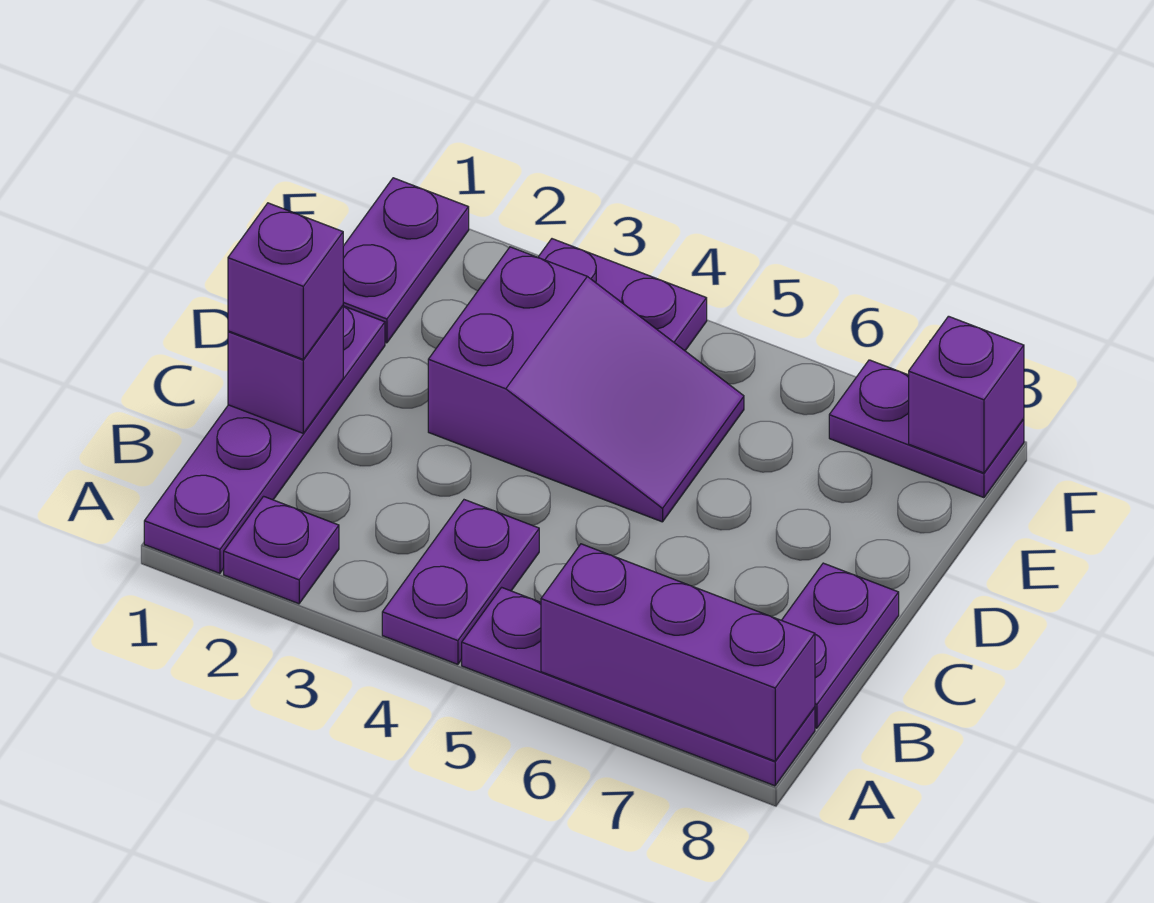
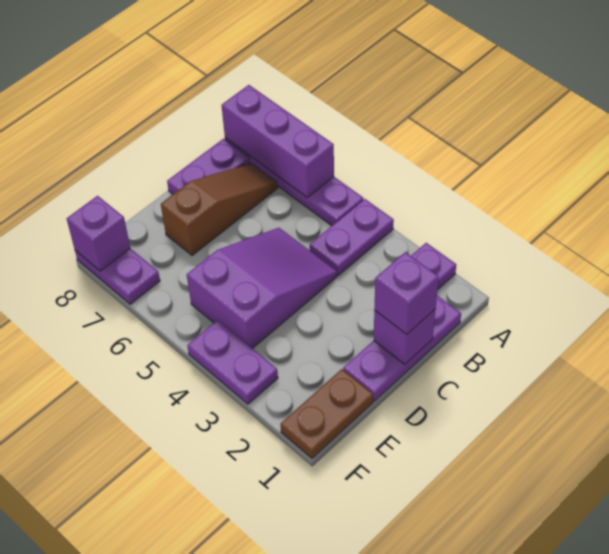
purple plate A1:D1 level 1 -> purple plate B1:D1 level 1
none -> brown slope B7:D7 level 1 top D
purple slope D3:E5 level 1 top 3 -> purple slope C4:E5 level 1 top E
purple plate E1:F1 level 1 -> brown plate E1:F1 level 1

